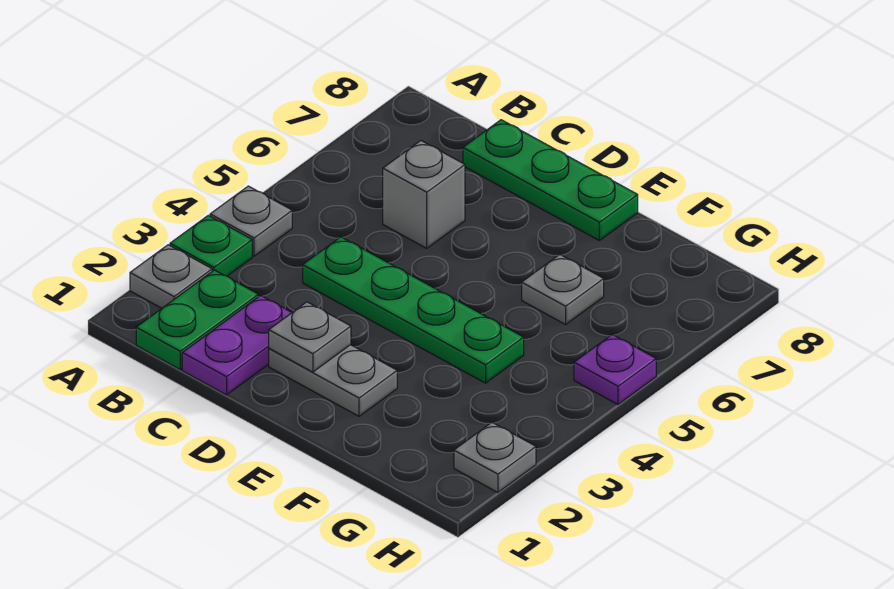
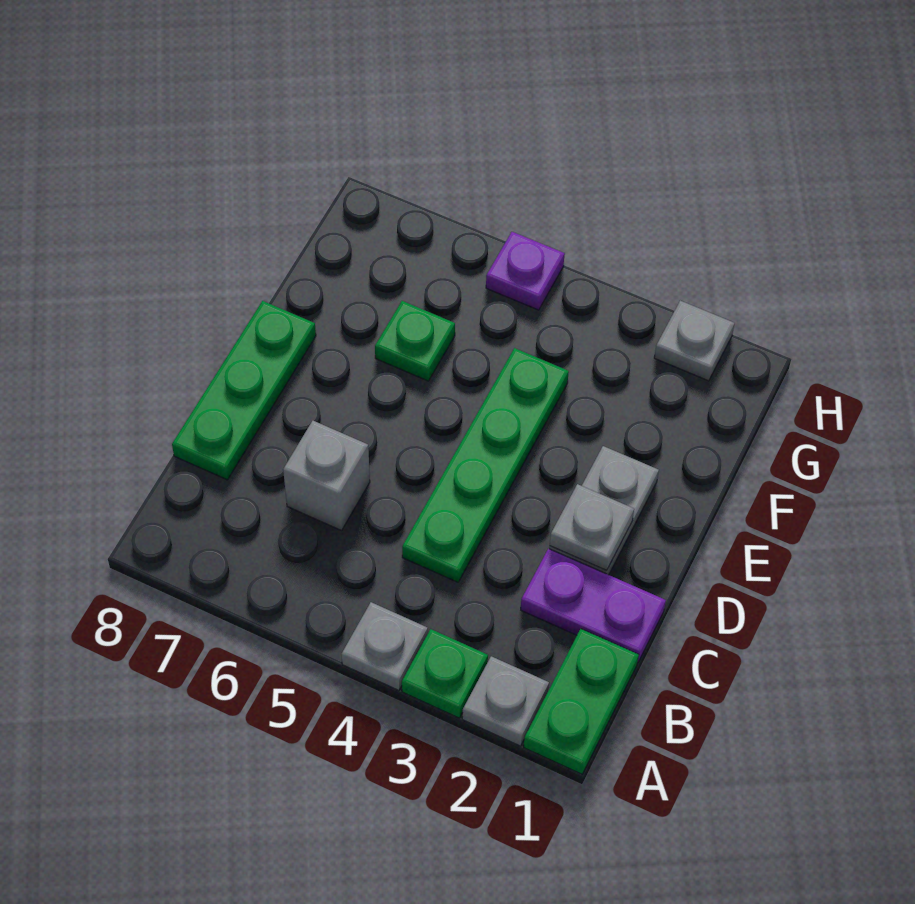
green plate B1:B2 level 1 -> green plate A1:B1 level 1
grey plate F6 level 1 -> green plate F6 level 1

